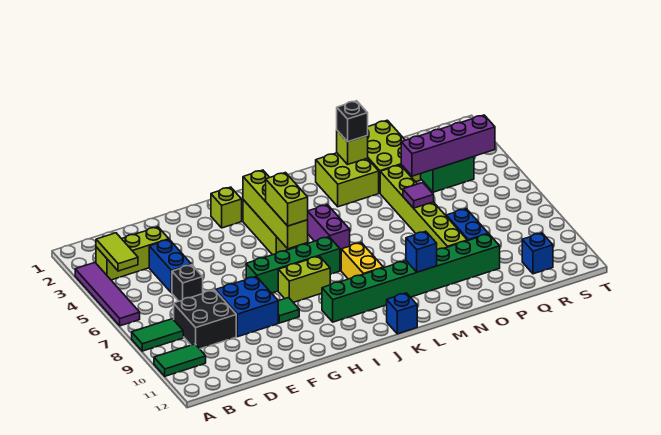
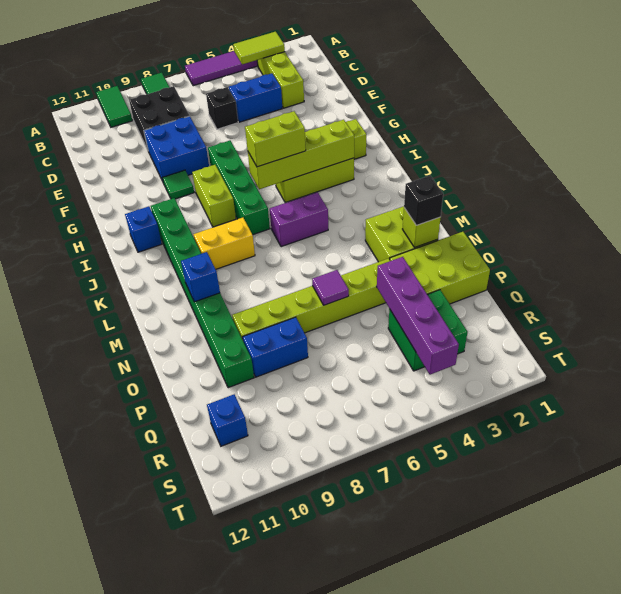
blue brick K12 level 1 -> blue brick I11 level 1

